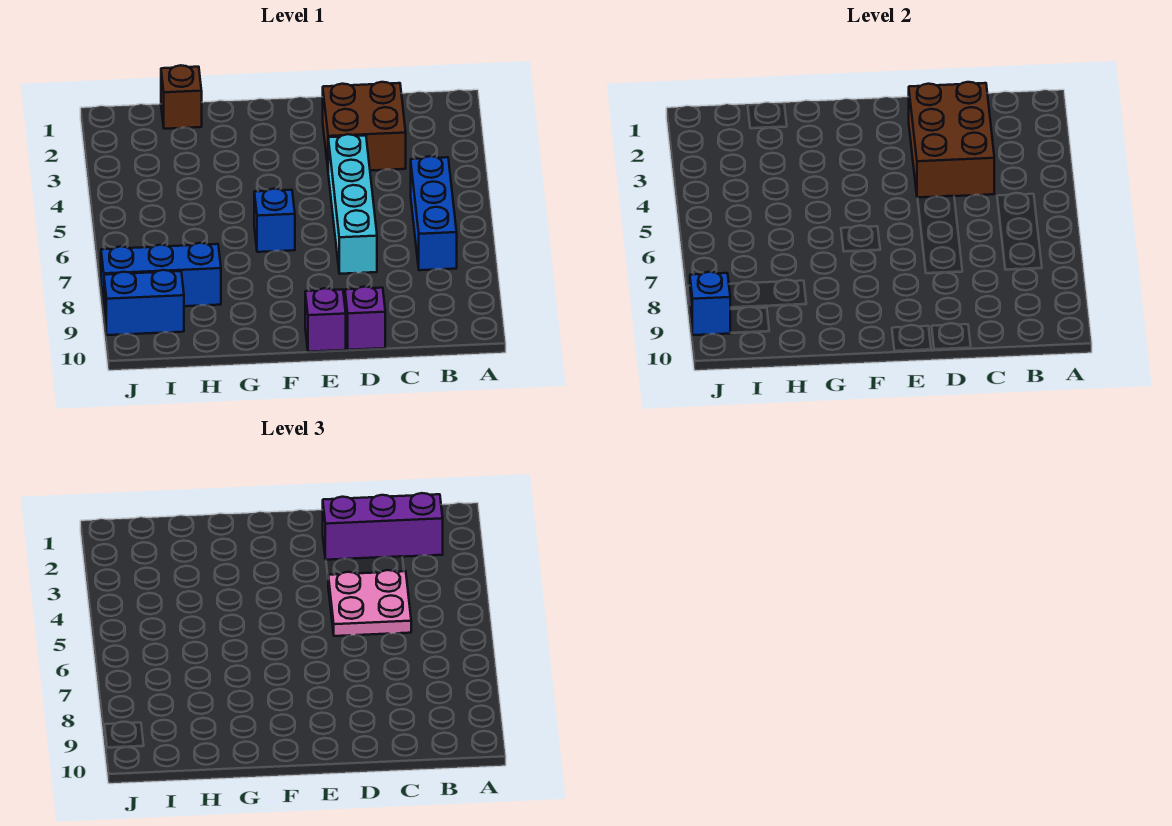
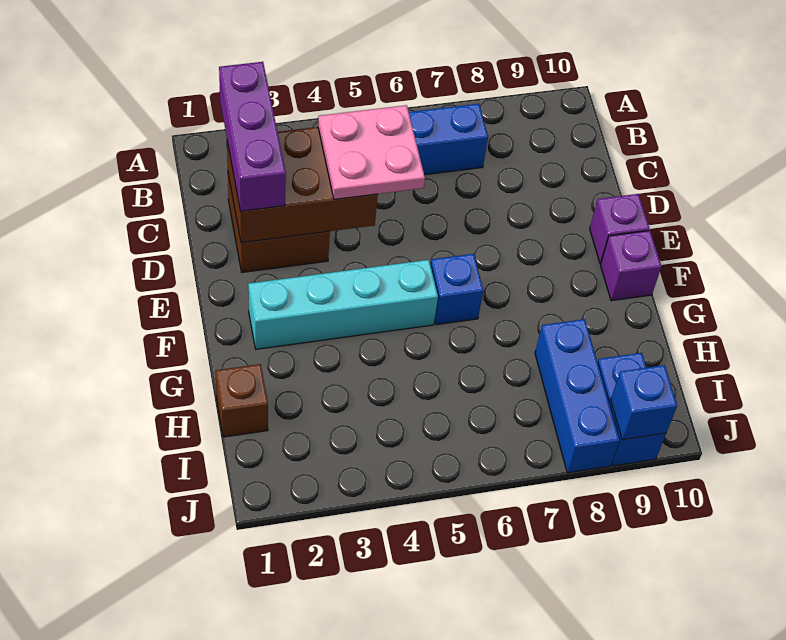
cyan brick D4:D7 level 1 -> cyan brick F2:F5 level 1
purple brick D10 level 1 -> purple brick F10 level 1

